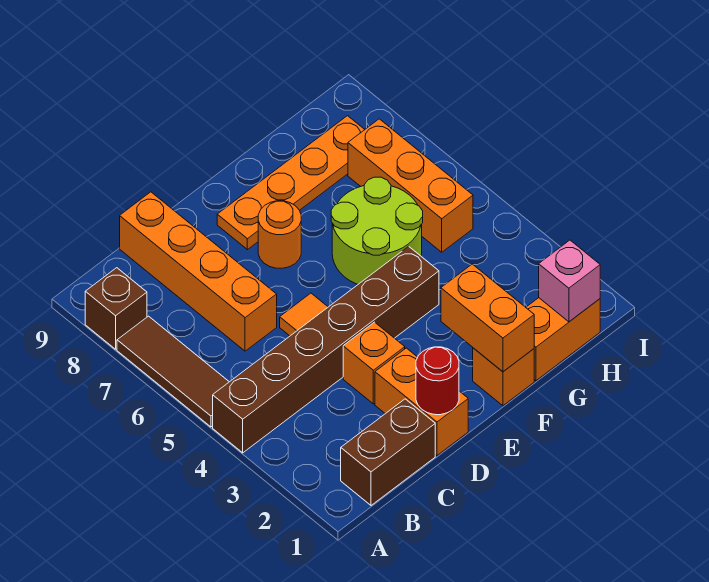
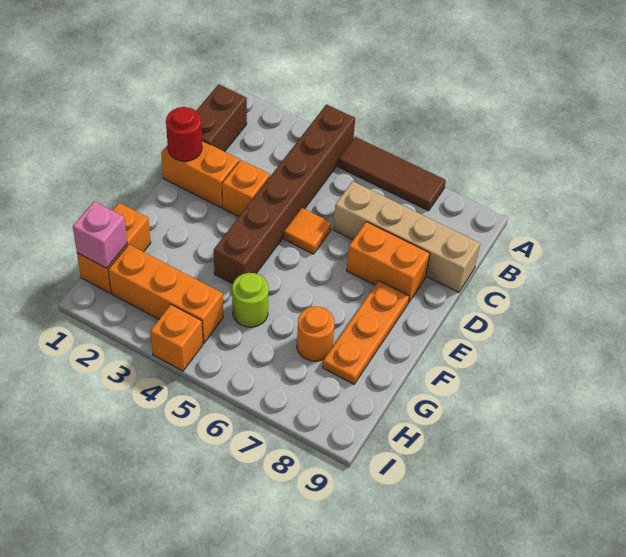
brown brick A8 level 1 -> none
orange brick C6:C9 level 1 -> tan brick C6:C9 level 1
orange round brick E7 level 1 -> orange round brick G7 level 1
orange plate E8:H8 level 1 -> orange plate E8:G8 level 1
orange brick F1 level 1 -> orange brick I4 level 1
orange brick F1:F2 level 2 -> orange brick D7:D8 level 1
lime round brick F5:G6 level 1 -> lime round brick G5 level 1
orange brick H5:H7 level 1 -> orange brick H2:H4 level 1

